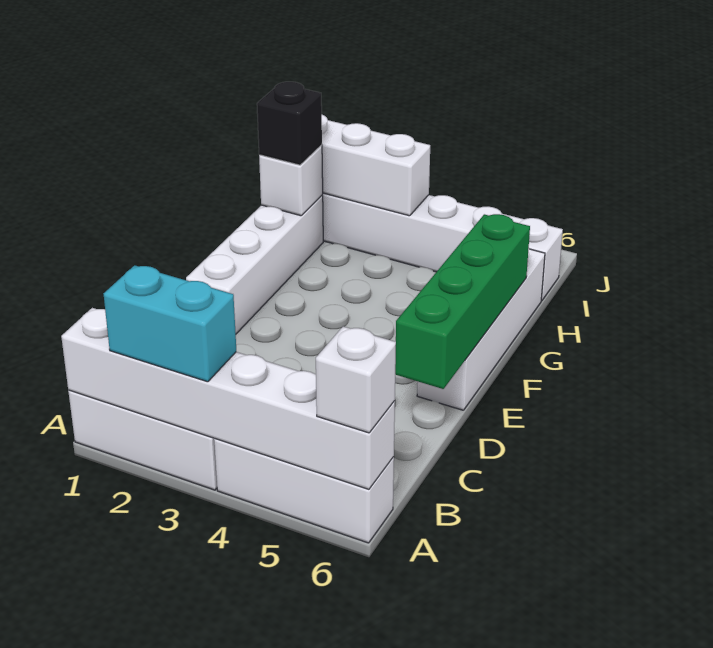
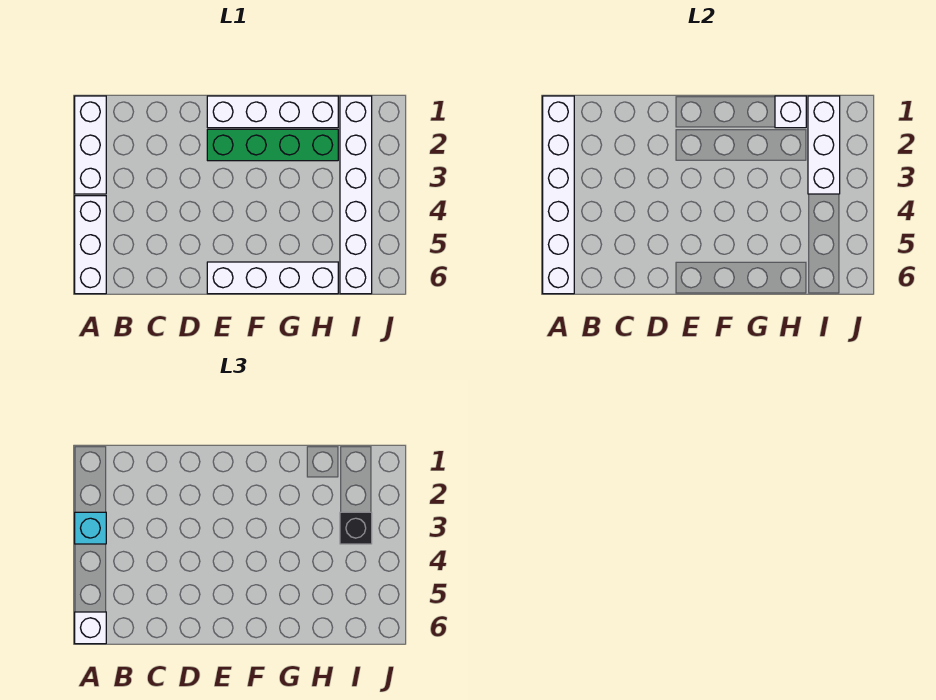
cyan brick A2:A3 level 3 -> cyan brick A3 level 3
green brick D6:G6 level 2 -> green brick E2:H2 level 1
black brick H1 level 3 -> black brick I3 level 3

